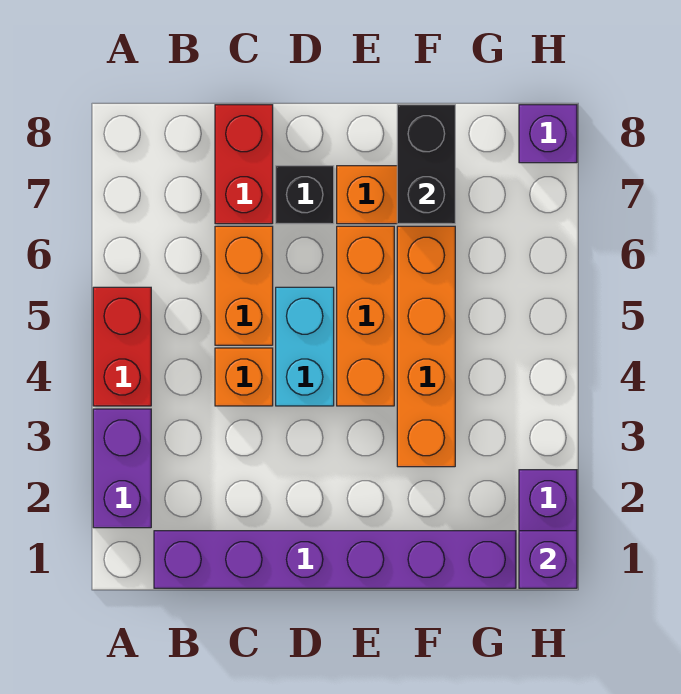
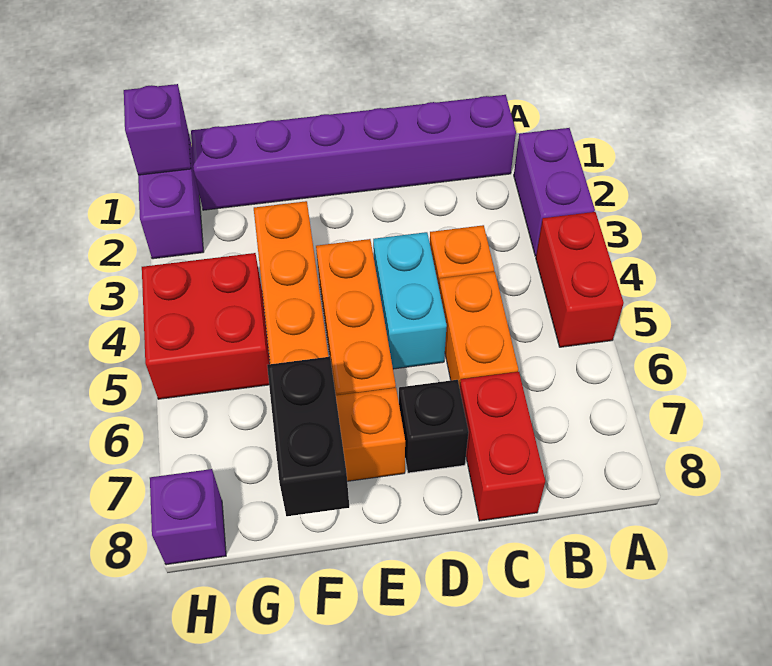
none -> red brick G4:H5 level 1

